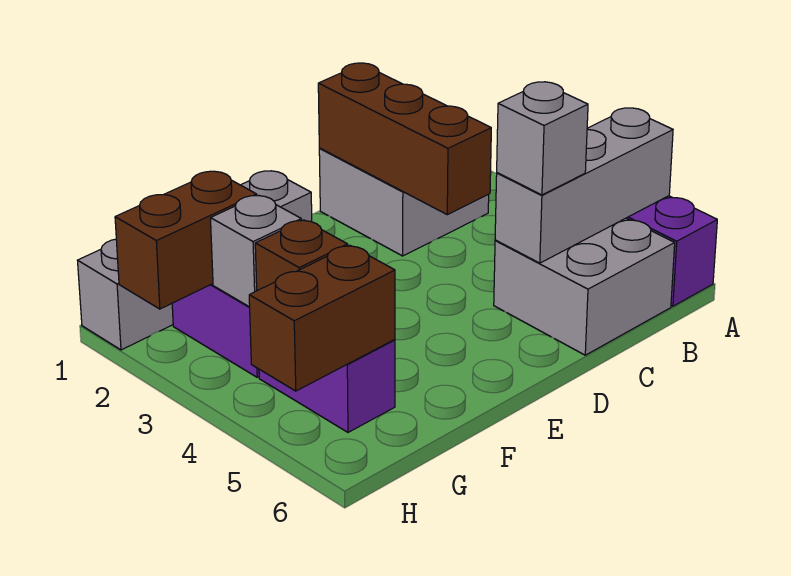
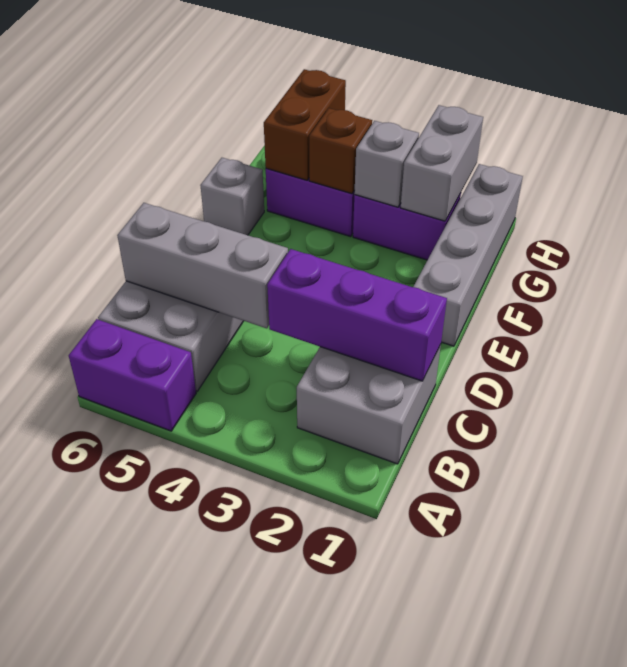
grey brick A5:C5 level 2 -> grey brick C4:C6 level 2
brown brick C1:C3 level 2 -> purple brick C1:C3 level 2
grey brick C5 level 3 -> grey brick F6 level 1
brown brick G2:H2 level 2 -> grey brick G2:H2 level 2

